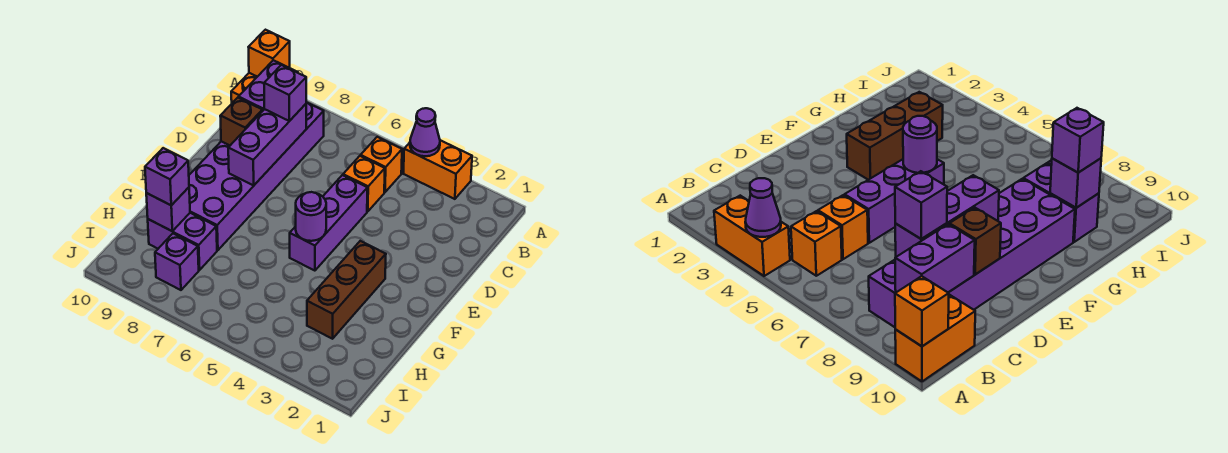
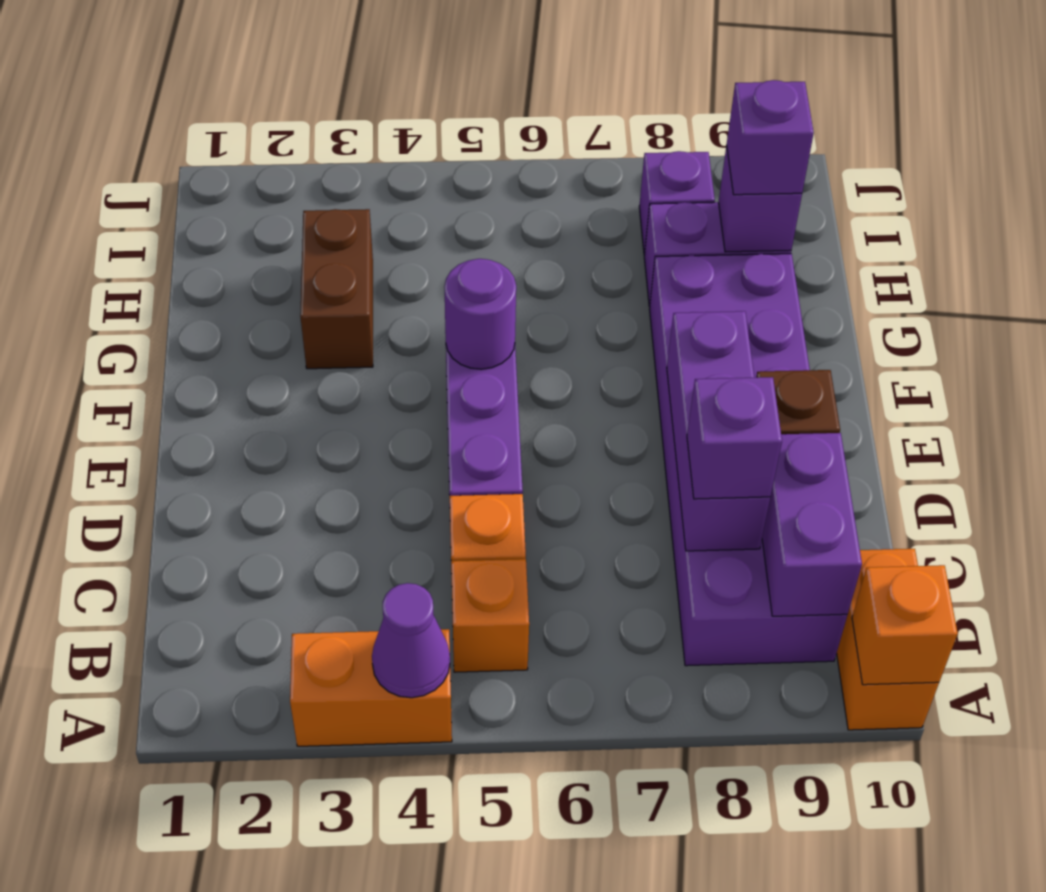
brown brick F3:H3 level 1 -> brown brick G3:H3 level 1

